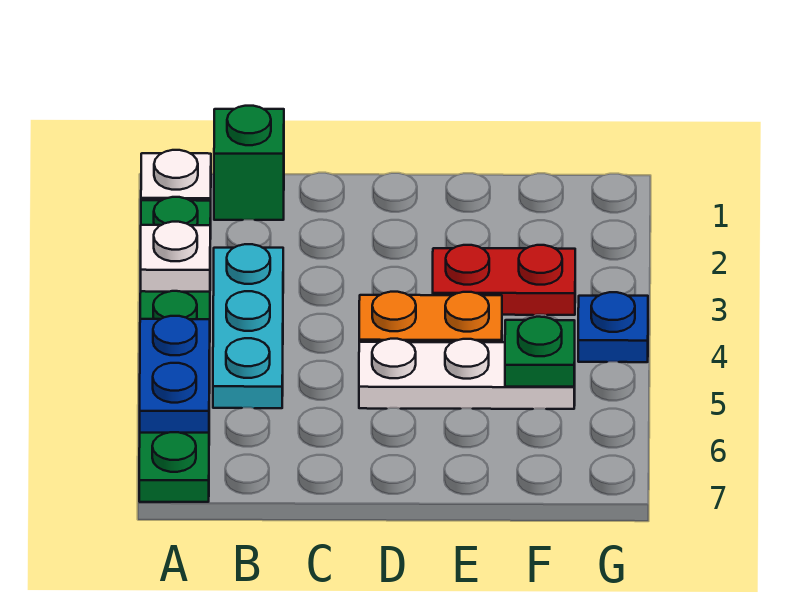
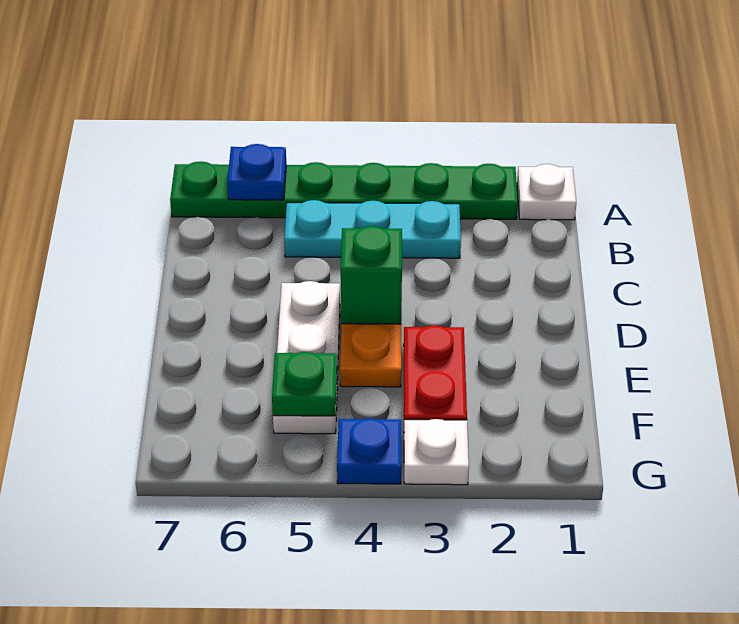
white plate A3 level 2 -> white plate G3 level 1
blue plate A5:A6 level 2 -> blue plate A6 level 2
green brick B1 level 1 -> green brick D4 level 2

